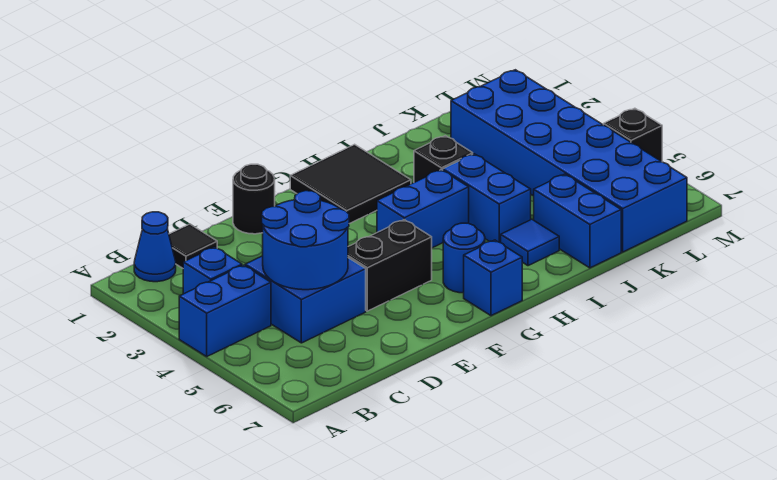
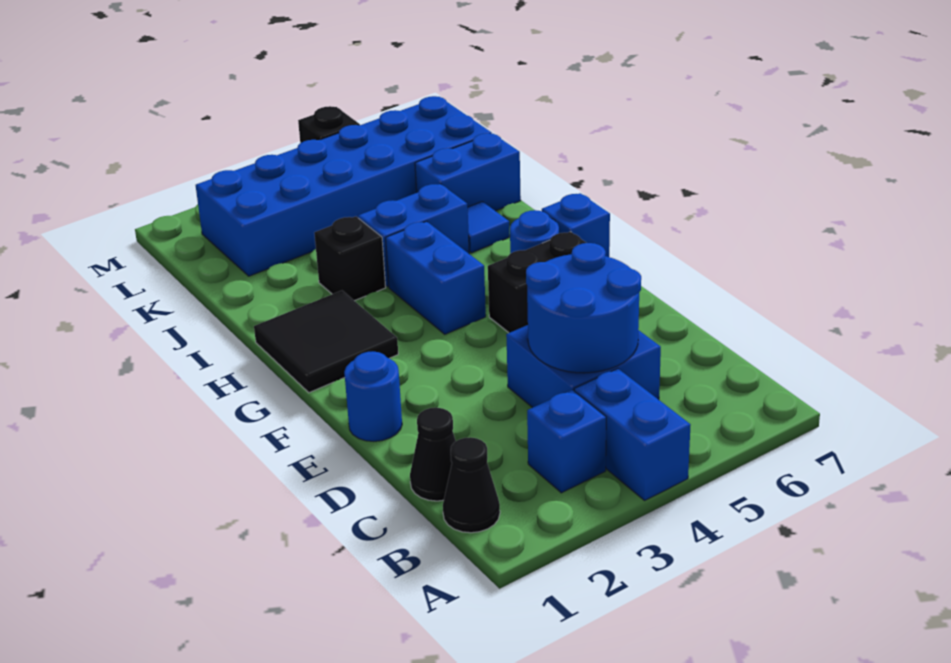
blue cone B1 level 1 -> black cone B1 level 1
black tile C1 level 1 -> black cone C1 level 1
black round brick E1 level 1 -> blue round brick E1 level 1
black brick E5:F5 level 1 -> black brick F5:F6 level 1

